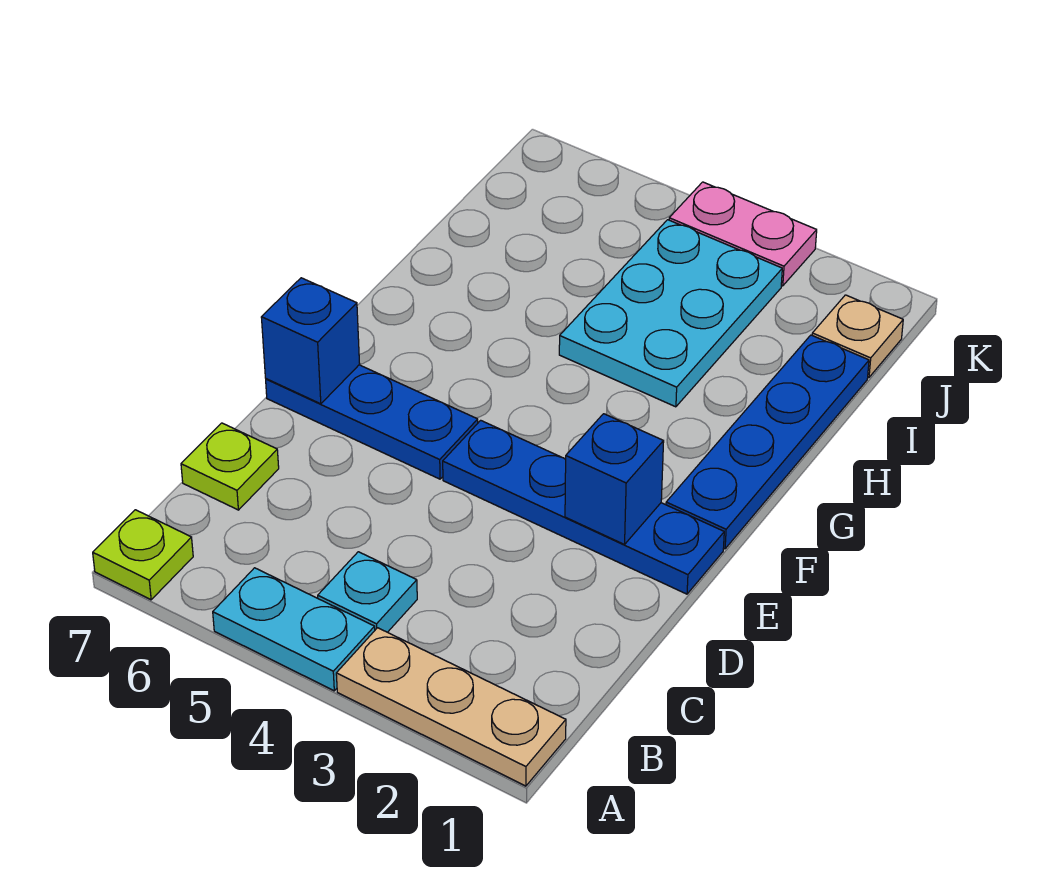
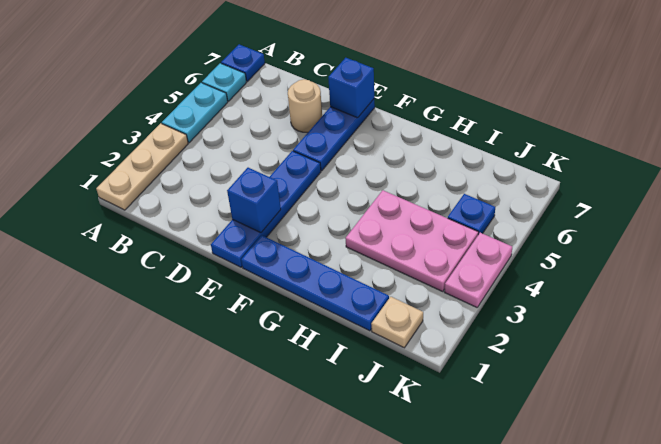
lime plate A7 level 1 -> blue plate A7 level 1
cyan plate B4 level 1 -> cyan plate A6 level 1
lime plate C7 level 1 -> none
none -> tan round brick D6 level 1
cyan plate H3:J4 level 1 -> pink plate H3:J4 level 1
none -> blue plate J5 level 1

